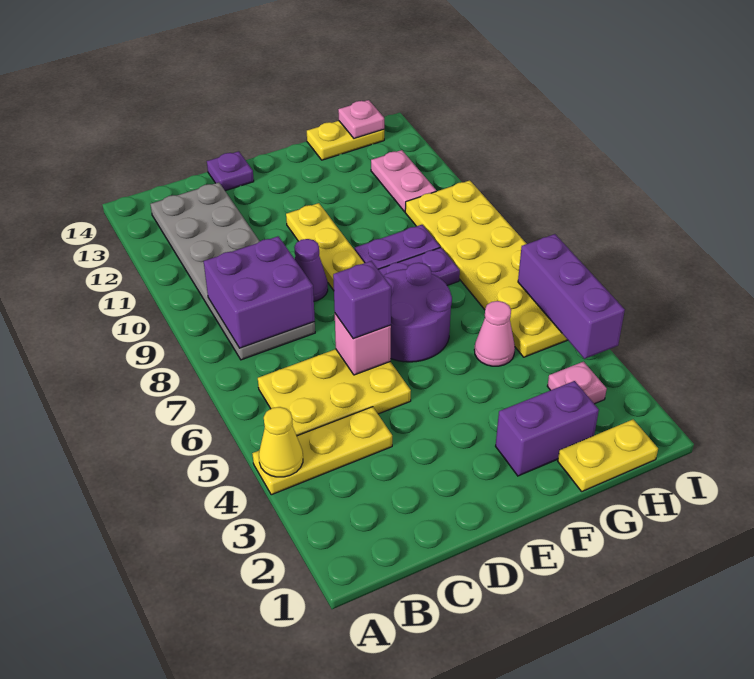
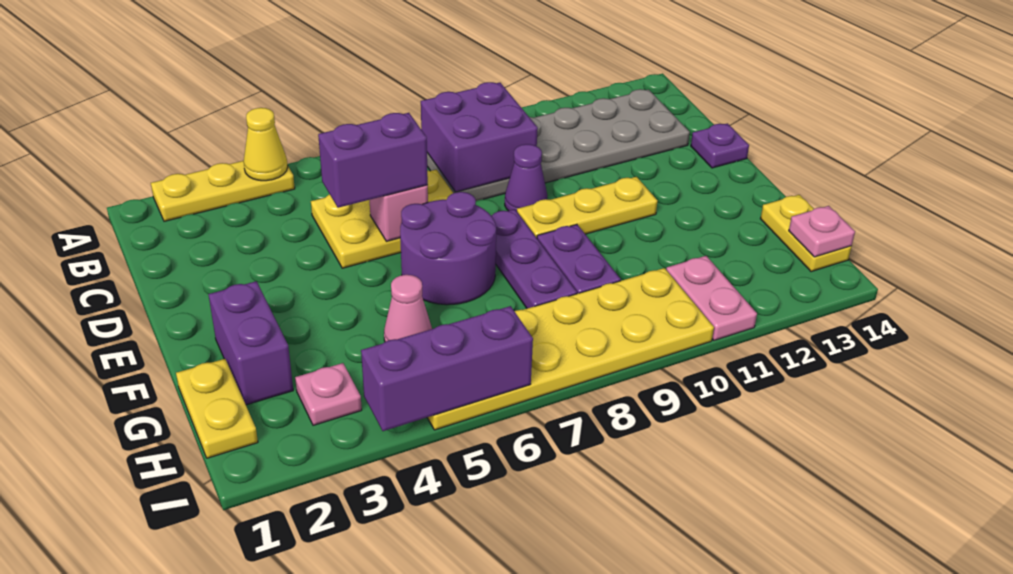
yellow plate A4:C4 level 1 -> yellow plate A2:A4 level 1
yellow plate B5:D6 level 1 -> yellow plate C5:D7 level 1
purple brick D6 level 3 -> purple brick D5:D6 level 3
pink plate H11:H12 level 1 -> pink plate H11:I11 level 1

